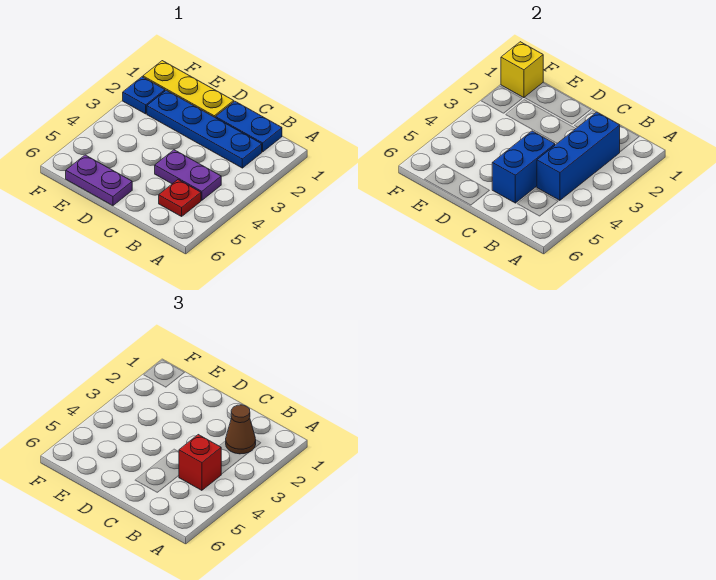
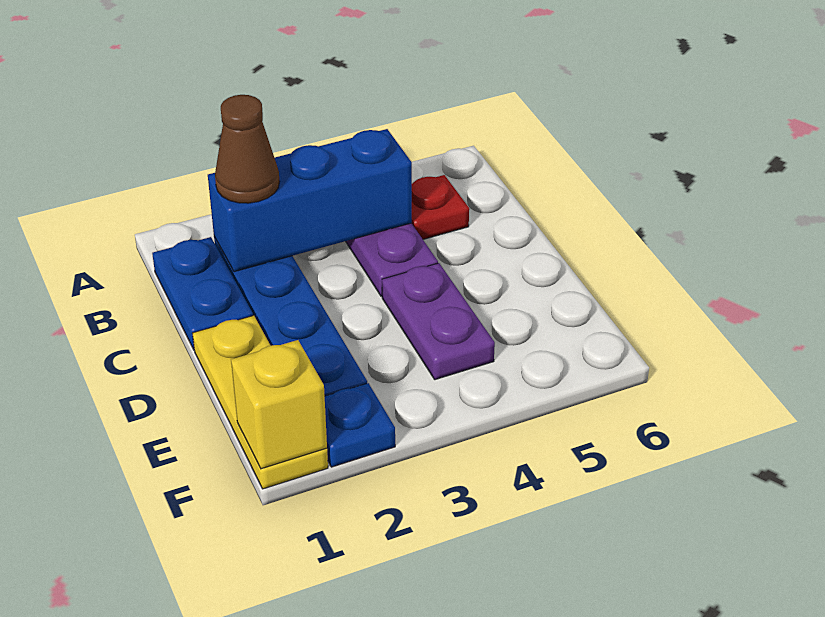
red brick B4 level 3 -> none
blue brick C4:C5 level 2 -> none
purple plate D6:E6 level 1 -> purple plate D4:E4 level 1

